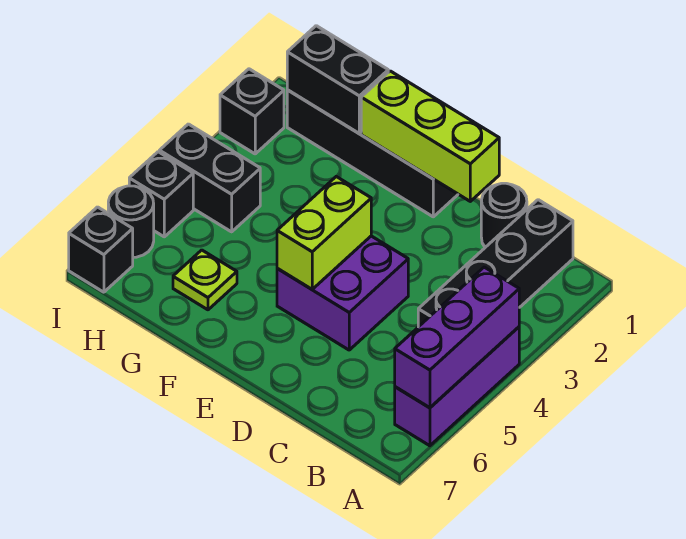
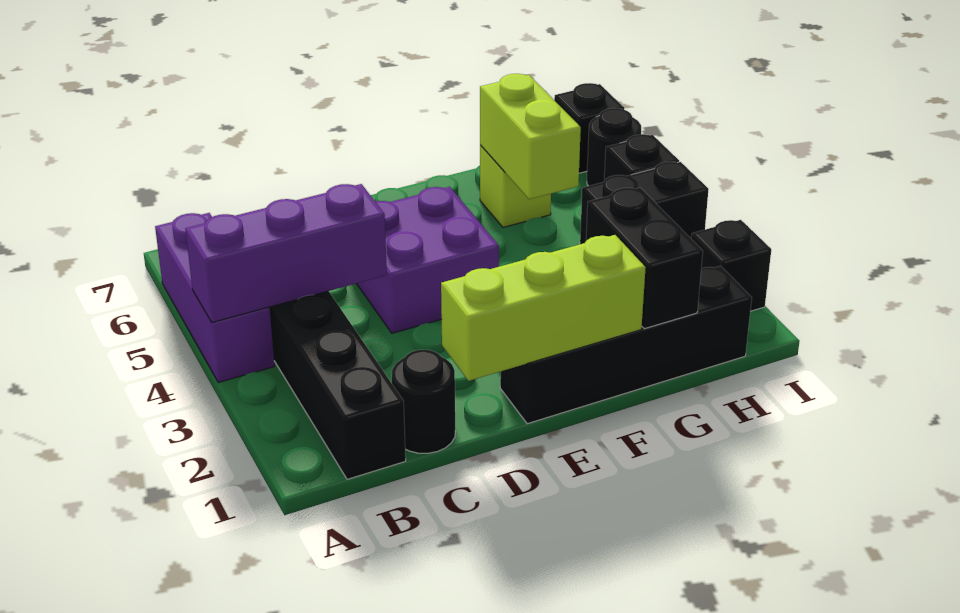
purple brick A4:A6 level 2 -> purple brick A4:C4 level 2
lime brick E4:E5 level 2 -> lime brick G5:G6 level 2
black brick G1:H1 level 2 -> black brick G1:G2 level 2
lime plate G6 level 1 -> lime brick G6 level 1

